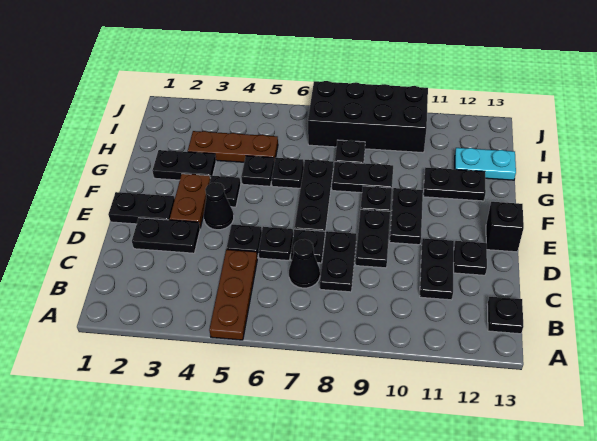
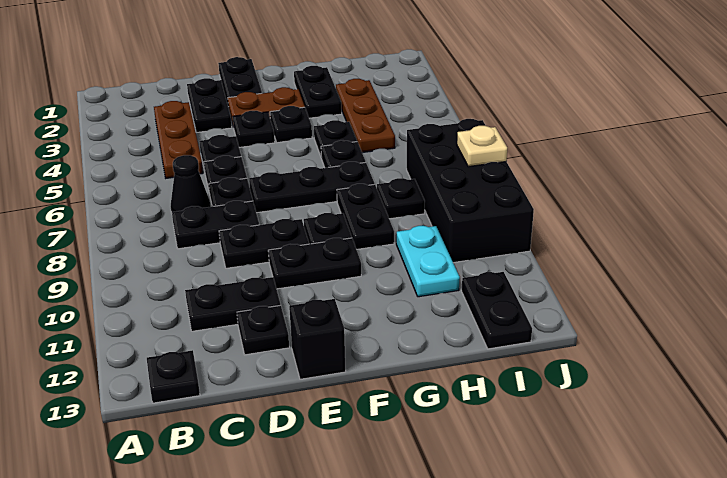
brown plate A5:C5 level 1 -> brown plate C3:C5 level 1
black cone E4 level 1 -> black plate E4 level 1
black plate G11:G12 level 1 -> black plate I12:I13 level 1
cyan plate H12:H13 level 1 -> cyan plate H10:H11 level 1
none -> tan plate J8 level 2

